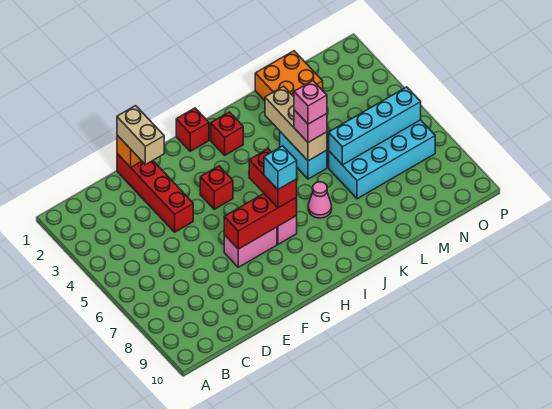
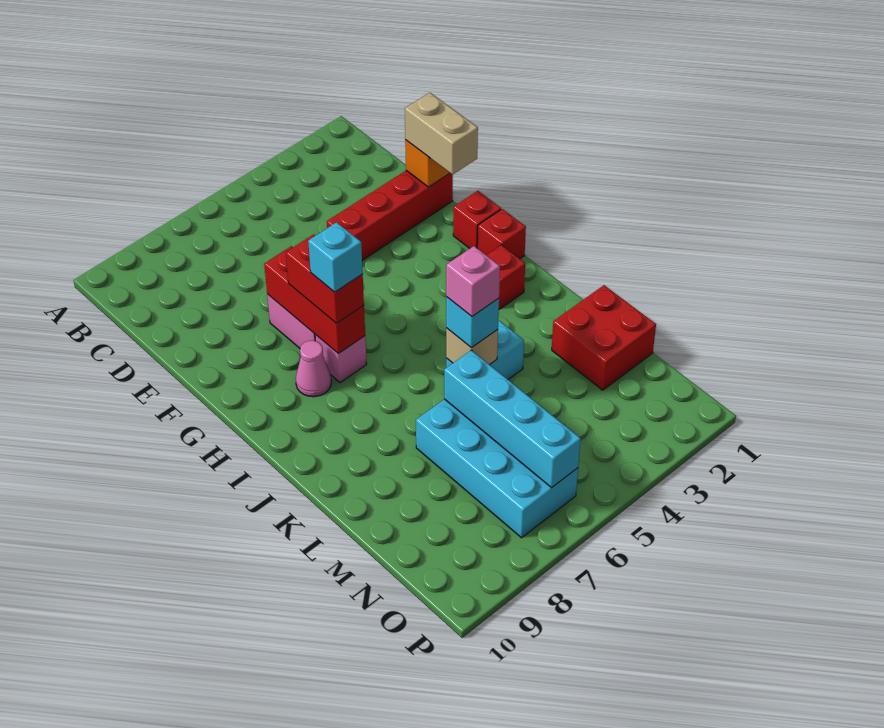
tan brick E1:E2 level 3 -> tan brick E1:F1 level 3
red brick G4 level 1 -> red brick G1 level 1
red brick H6:H7 level 3 -> red brick G7:H7 level 3
pink cone J7 level 1 -> pink cone H8 level 1
tan brick K3:K5 level 2 -> tan brick K5 level 2
pink brick K5 level 3 -> cyan brick K5 level 3
orange brick L1:M2 level 1 -> red brick L1:M2 level 1

